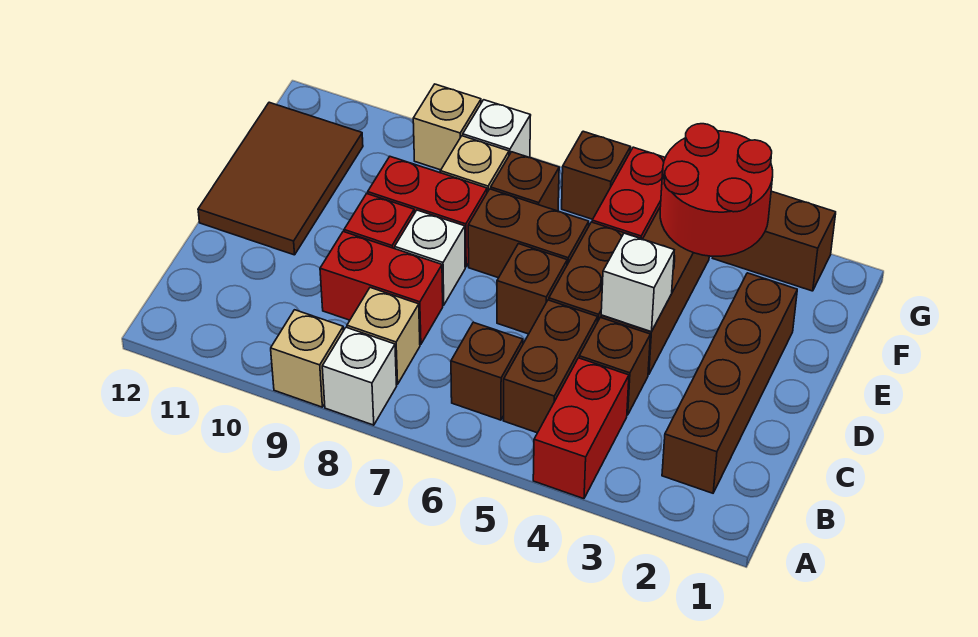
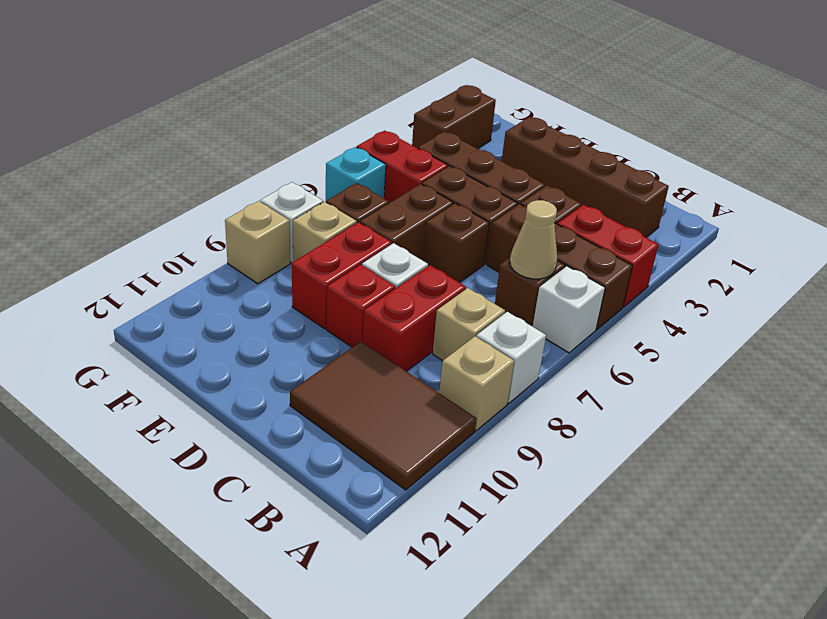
brown brick B5:C5 level 1 -> brown brick A5:C5 level 1
none -> tan cone B6 level 2
white brick D4 level 2 -> white brick A6 level 1
brown tile D11:F12 level 1 -> brown tile A10:C11 level 1
red round brick F3:G4 level 2 -> none
brown brick G6 level 1 -> cyan brick G6 level 1

